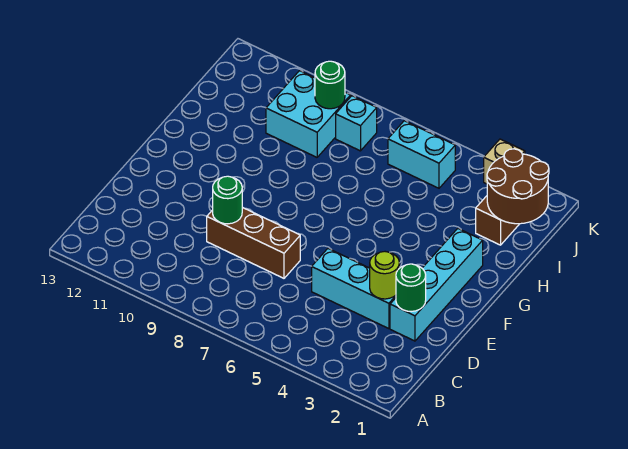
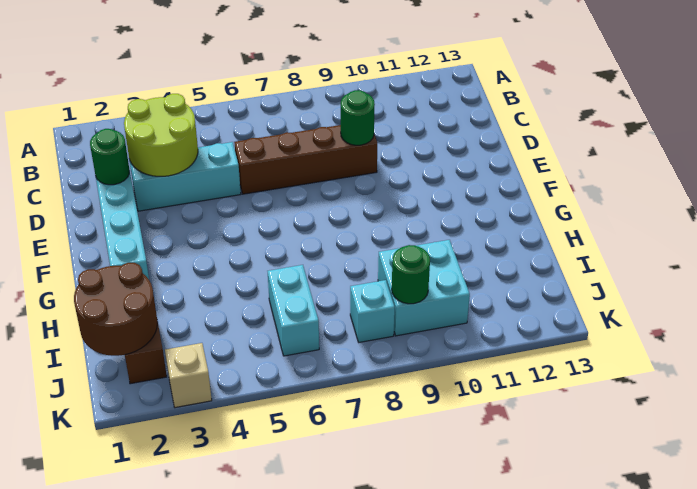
lime round brick D3 level 2 -> lime round brick C3:D4 level 2
brown brick D7:D9 level 1 -> brown brick D6:D9 level 1
cyan brick J5:J6 level 1 -> cyan brick I6:J6 level 1

